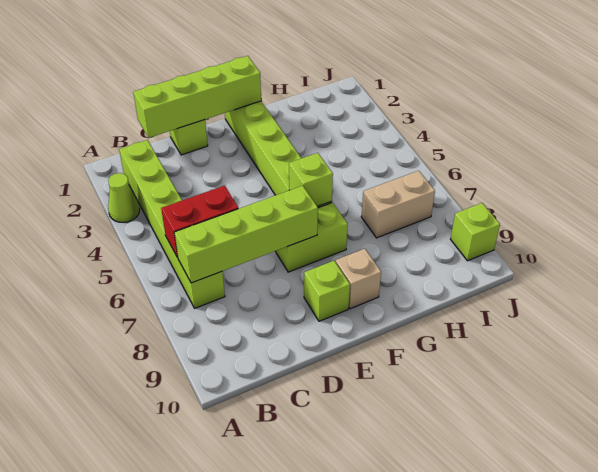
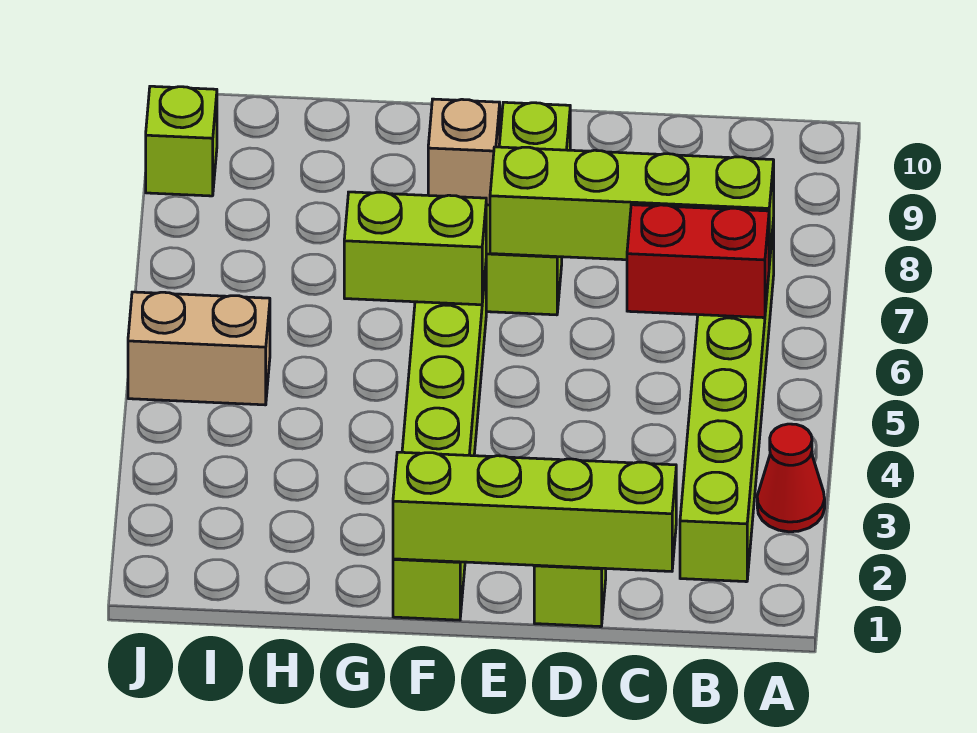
lime cone A3 level 1 -> red cone A3 level 1
lime brick F6 level 2 -> lime brick F6:G6 level 2
tan brick H7:I7 level 1 -> tan brick I5:J5 level 1

